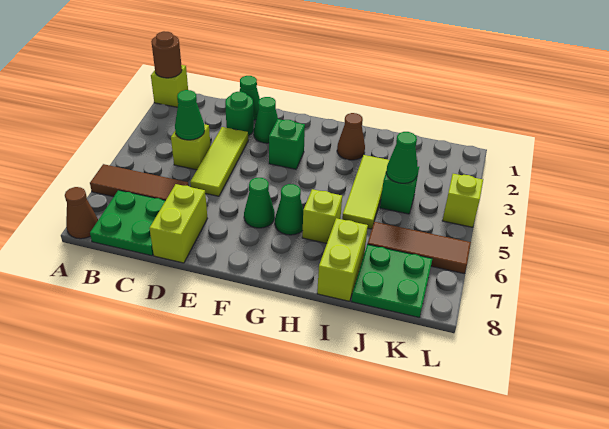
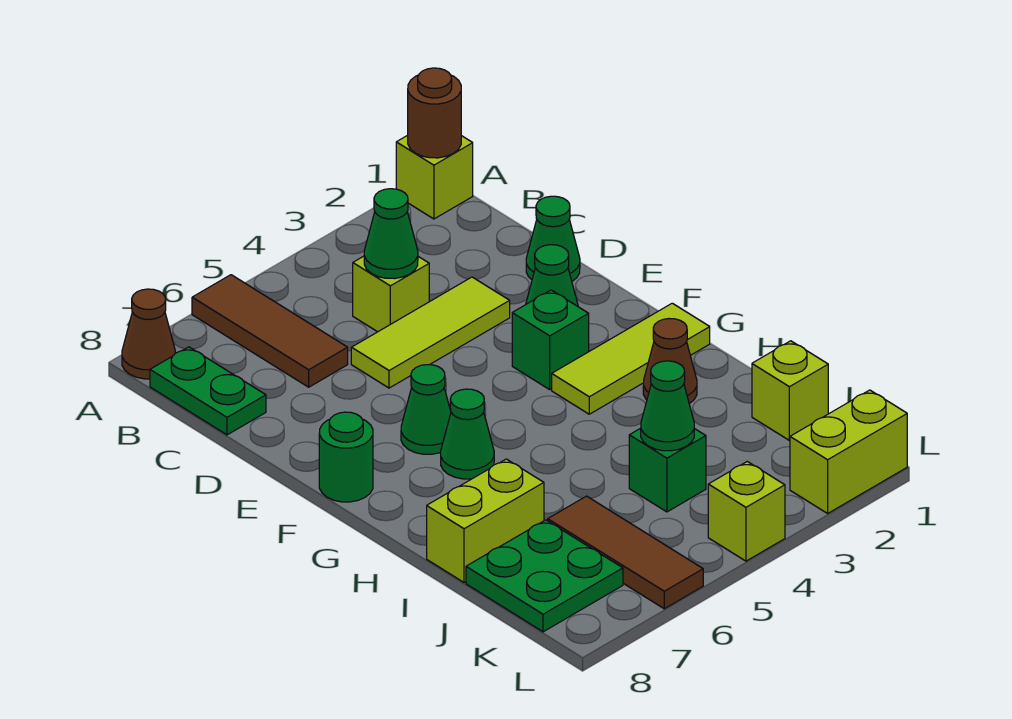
green plate B7:C8 level 1 -> green plate B8:C8 level 1
green round brick D2 level 1 -> green round brick F8 level 1
lime brick D7:D8 level 1 -> lime brick L1:L2 level 1
lime brick H6 level 1 -> lime brick J1 level 1
lime tile I3:I5 level 1 -> lime tile G1:G3 level 1

